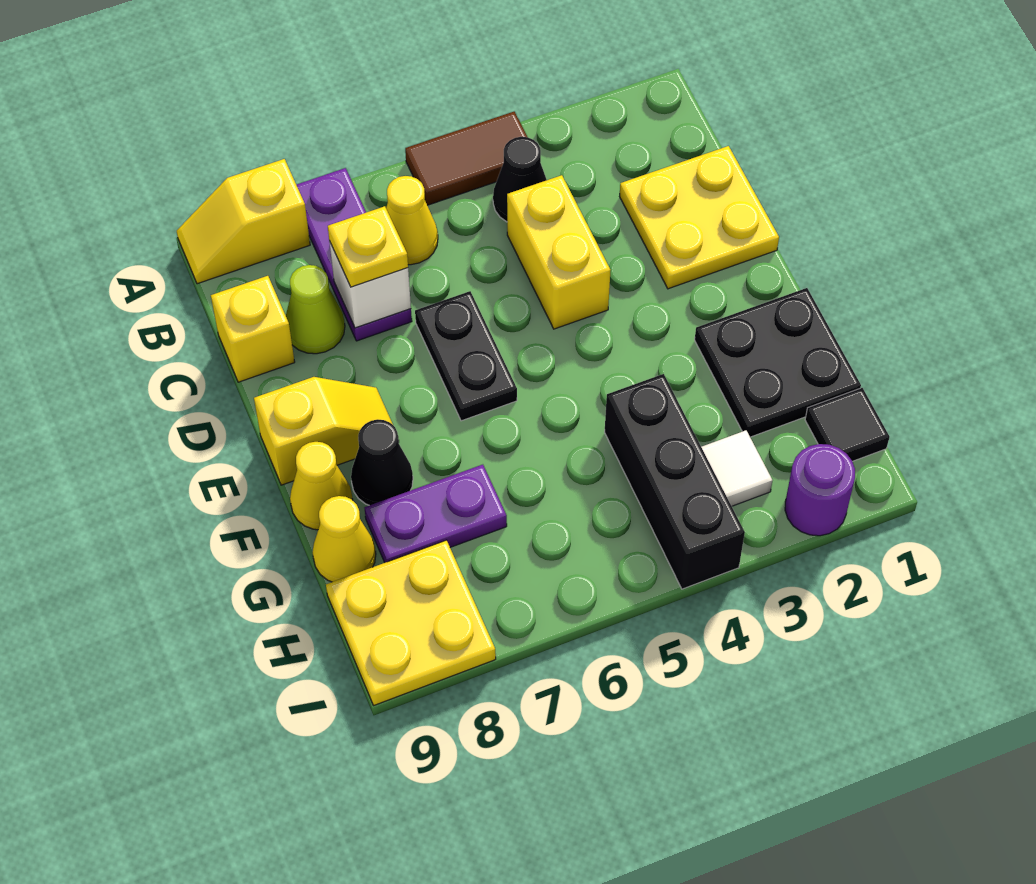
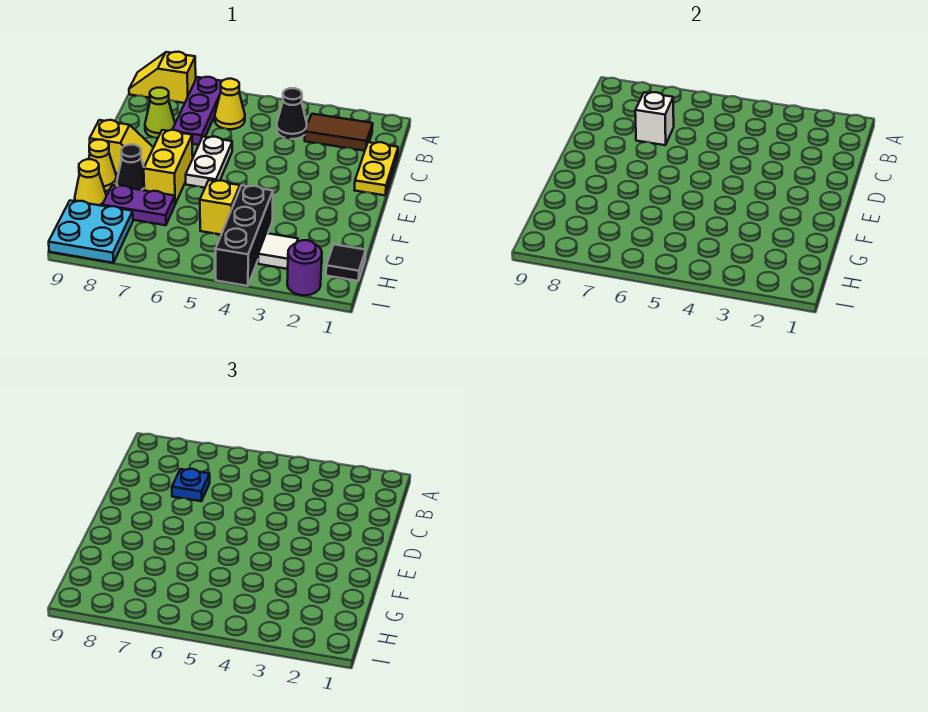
brown tile A4:A5 level 1 -> brown tile B2:B3 level 1
yellow plate C1:D2 level 1 -> yellow plate C1:D1 level 1
yellow brick C4:D4 level 1 -> yellow brick E7:F7 level 1
yellow plate C7 level 3 -> blue plate C7 level 3
yellow brick C9 level 1 -> yellow brick G5 level 1
black plate D6:E6 level 1 -> white plate D6:E6 level 1
black plate F1:G2 level 1 -> none
yellow plate H8:I9 level 1 -> cyan plate H8:I9 level 1

